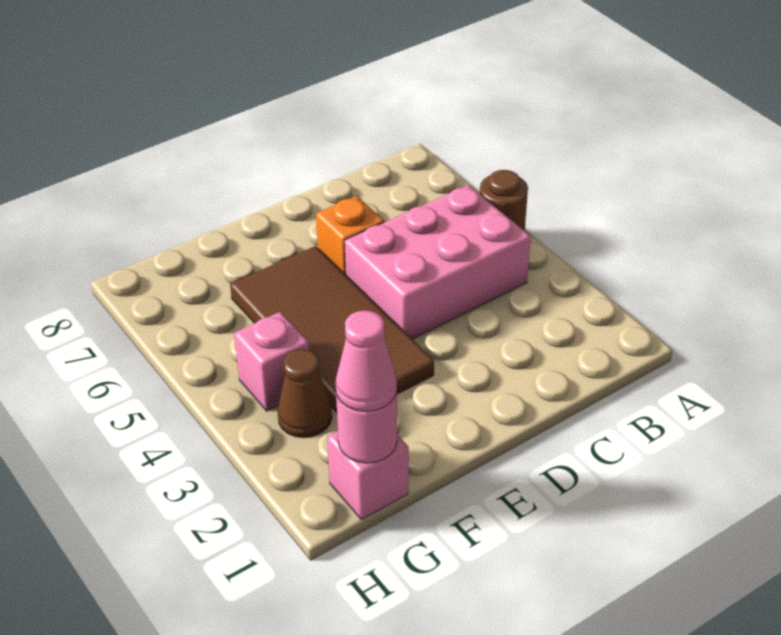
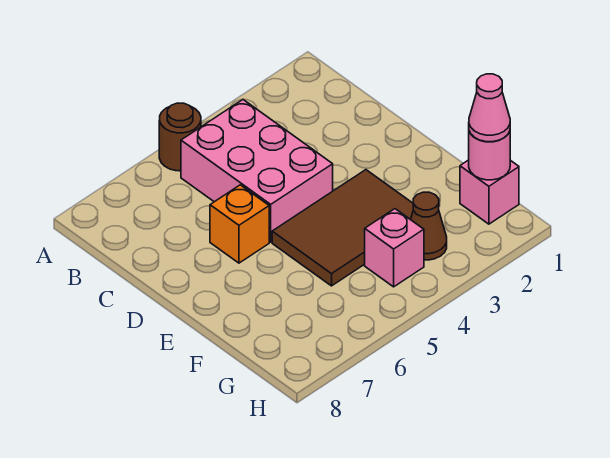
brown tile E3:F6 level 1 -> brown tile E3:F5 level 1

